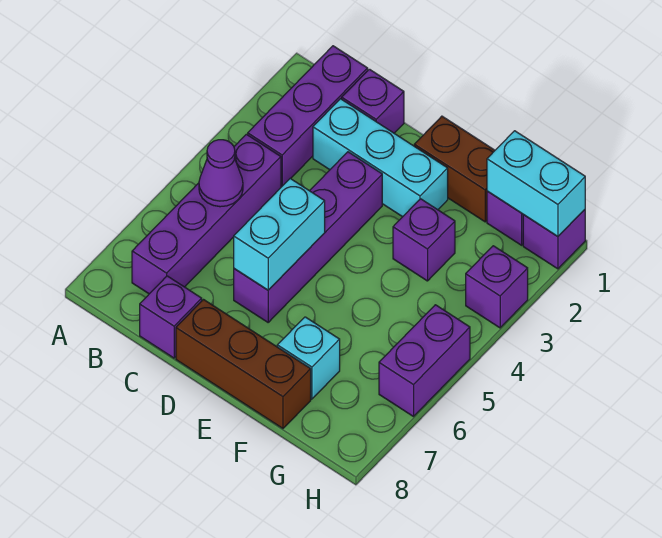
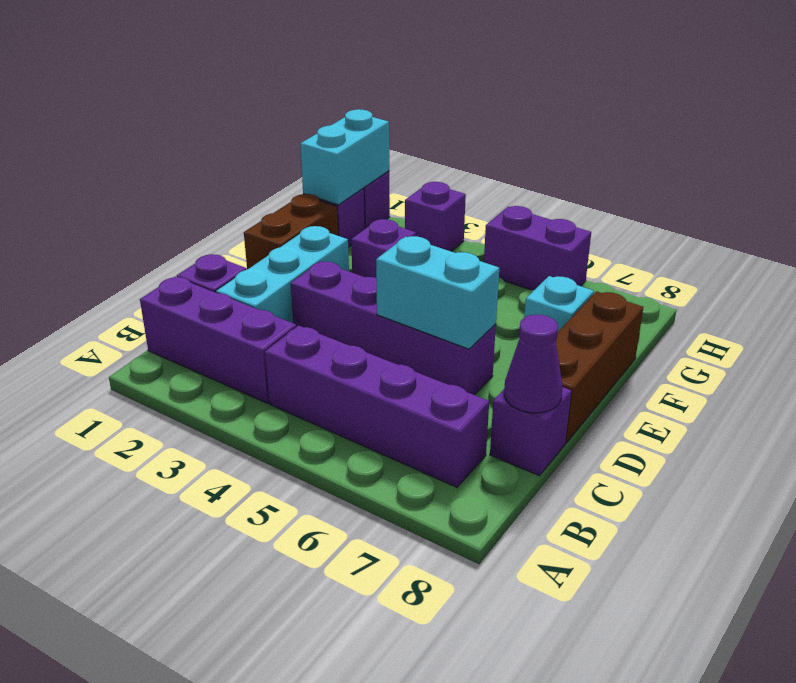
purple cone B5 level 2 -> purple cone C8 level 2

